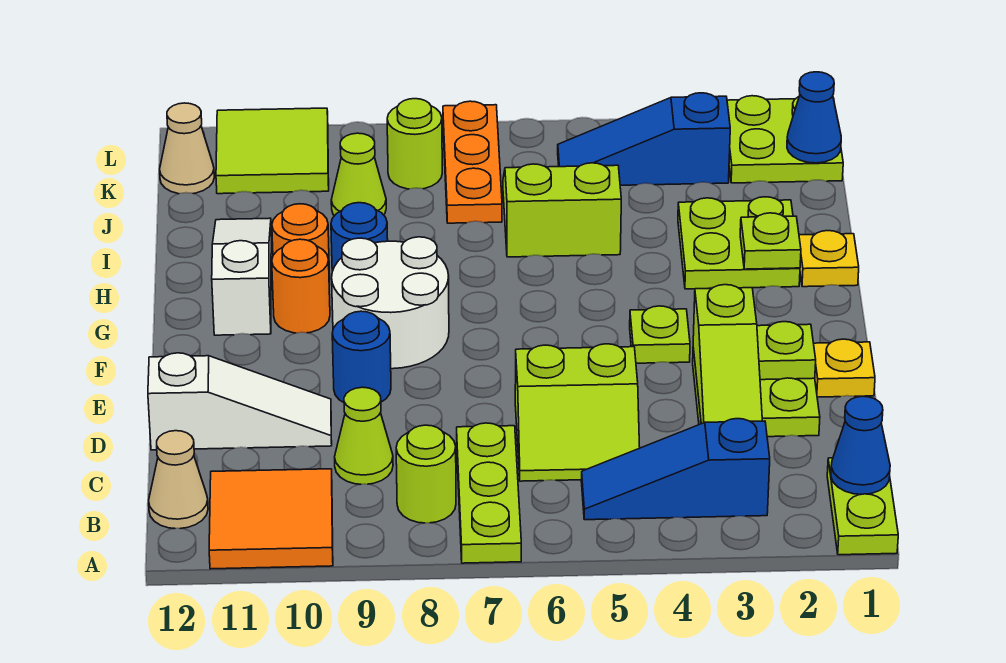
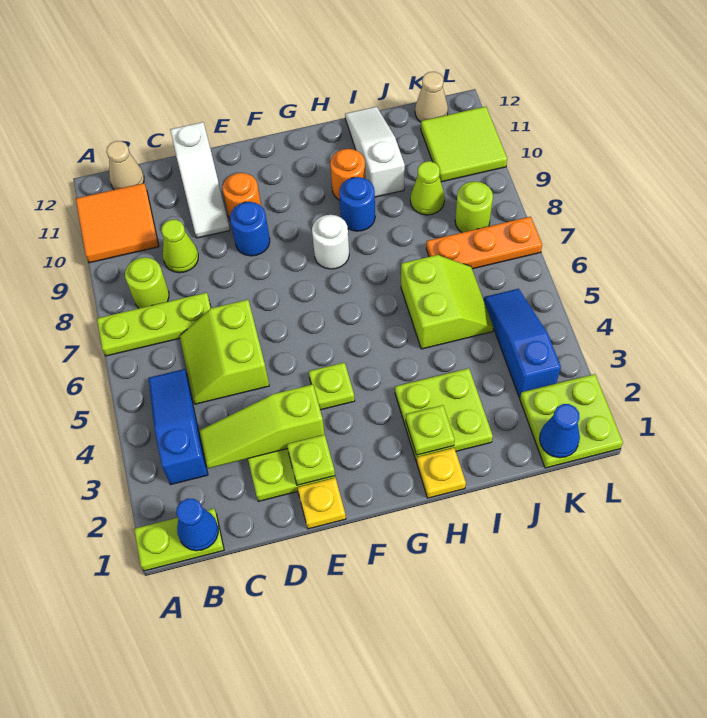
white round brick F8:G9 level 1 -> white round brick G8 level 1
orange round brick G10 level 1 -> orange round brick E10 level 1
white slope G11:I11 level 1 top G -> white slope I10:I12 level 1 top 10

